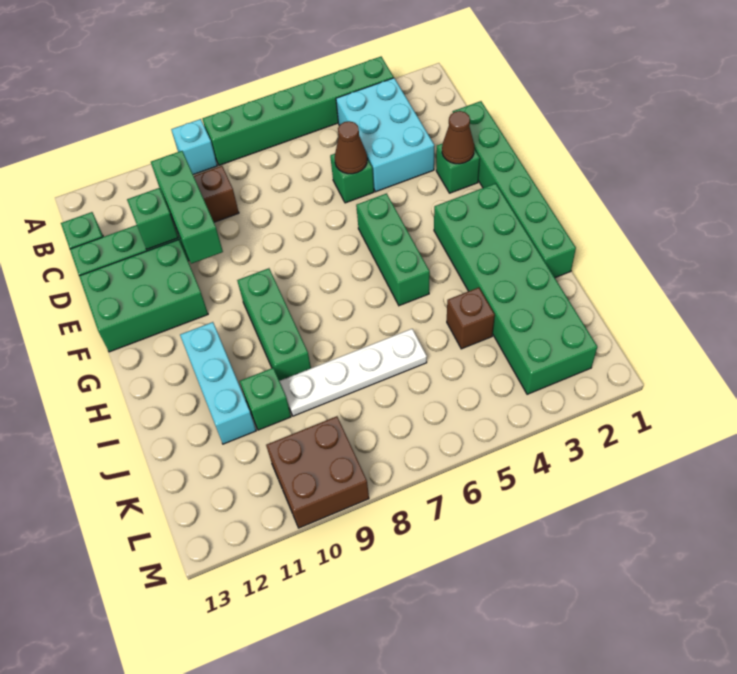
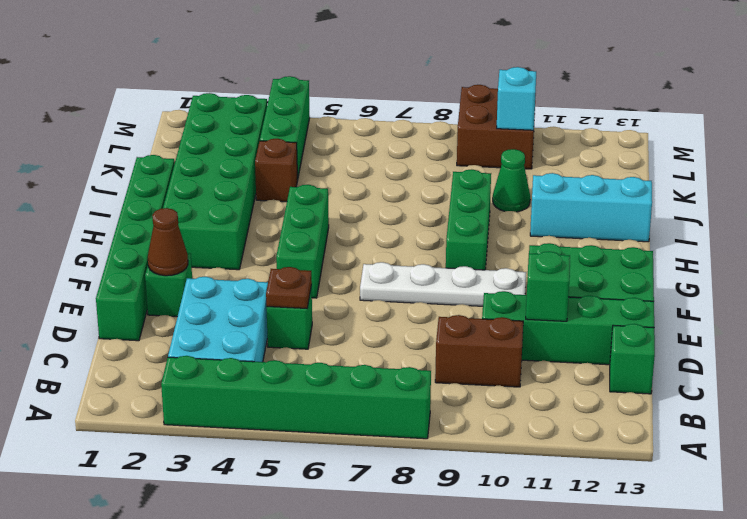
cyan brick A9 level 1 -> cyan brick L10 level 2
green brick C10:E10 level 2 -> green brick K4:M4 level 1
brown cone D5 level 2 -> brown plate D5 level 2
cyan brick H11:J11 level 1 -> cyan brick I11:I13 level 1
white plate J6:J9 level 1 -> white plate F7:F10 level 1
green brick J10 level 1 -> green cone J10 level 1

